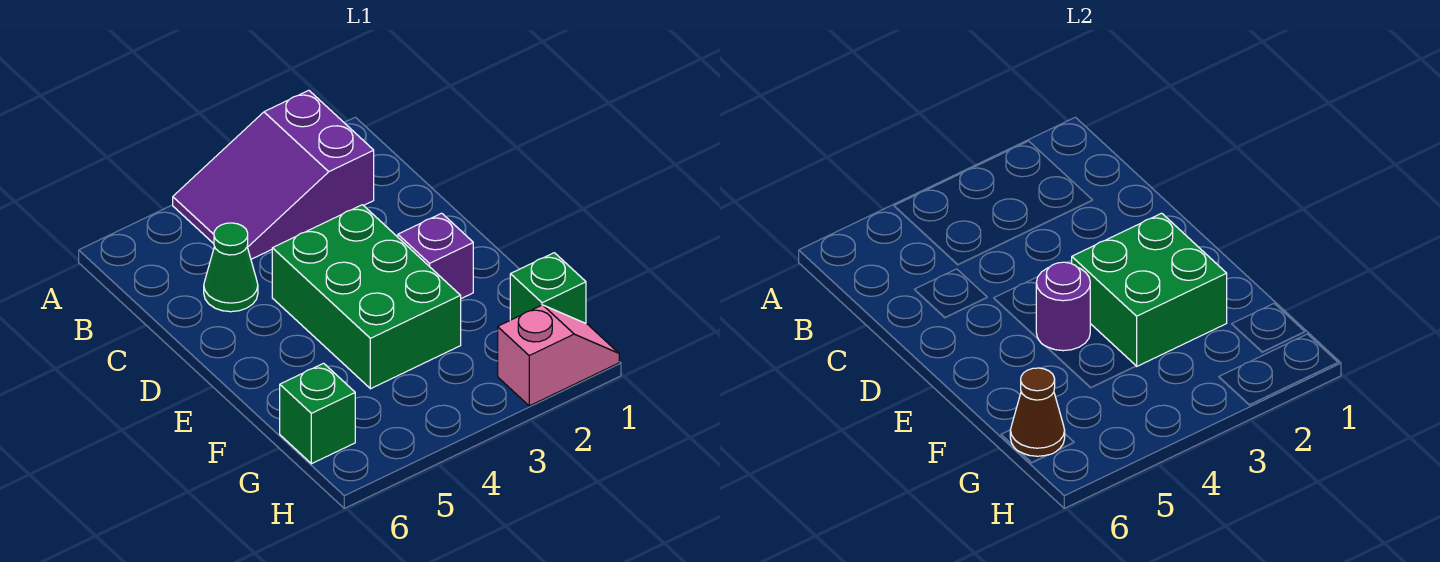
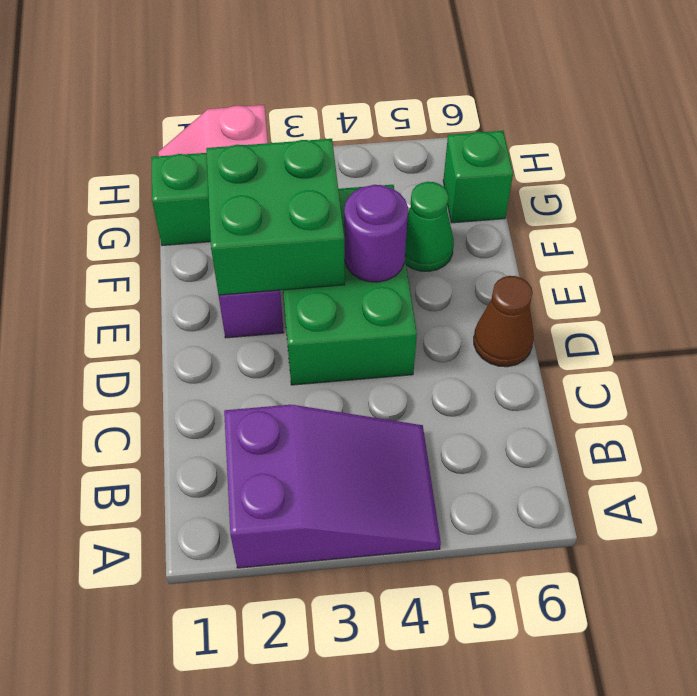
green cone C5 level 1 -> green cone F5 level 1
brown cone G6 level 2 -> brown cone D6 level 1

